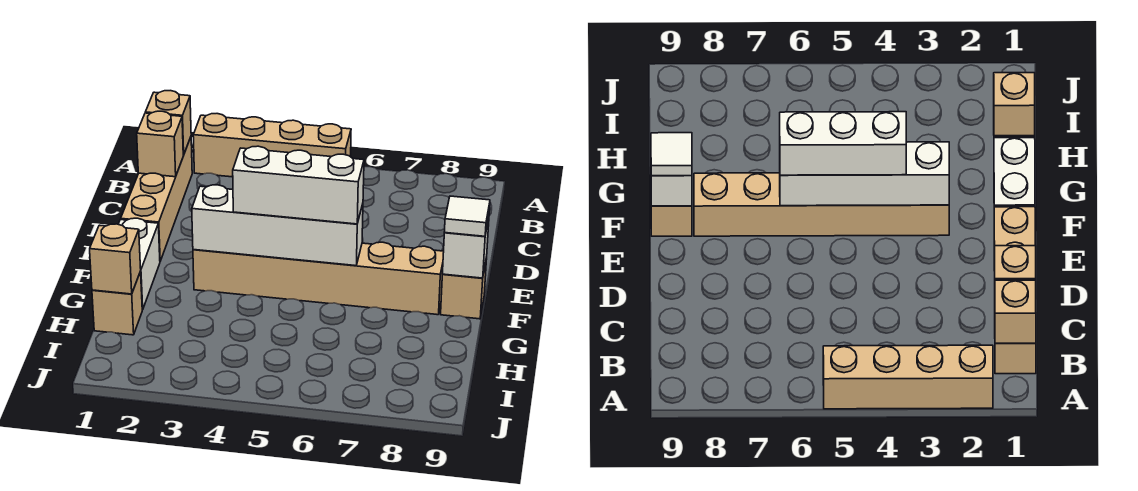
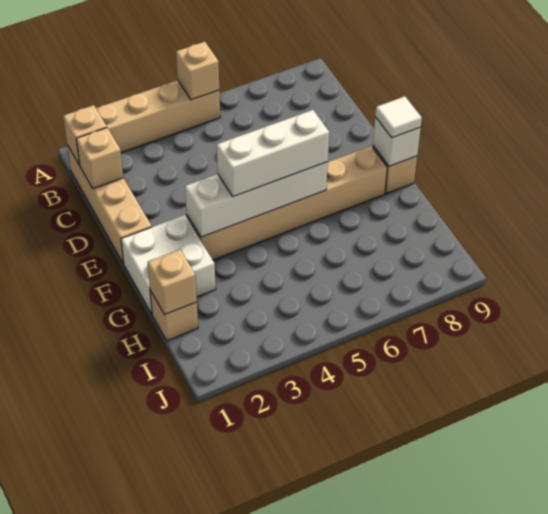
none -> tan brick A5 level 2
white brick F1:G1 level 1 -> white brick F1:G2 level 1

